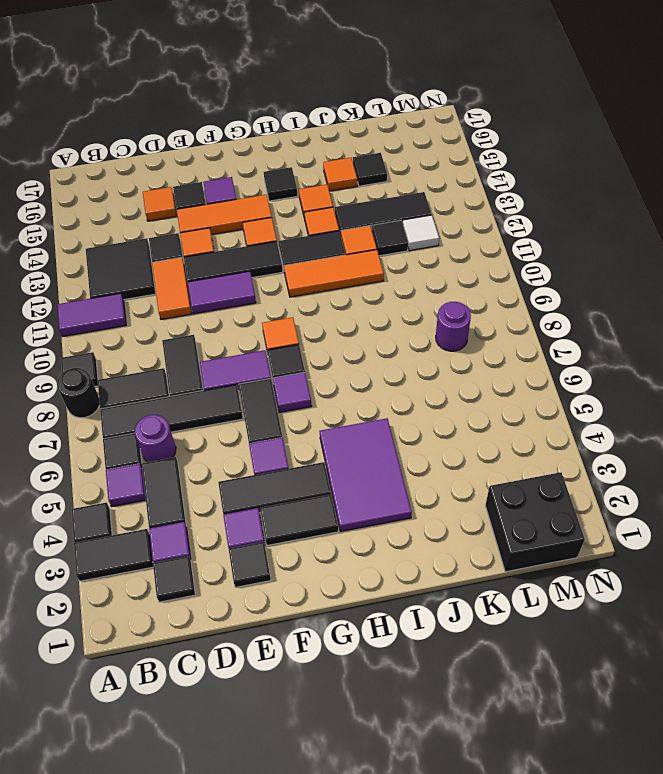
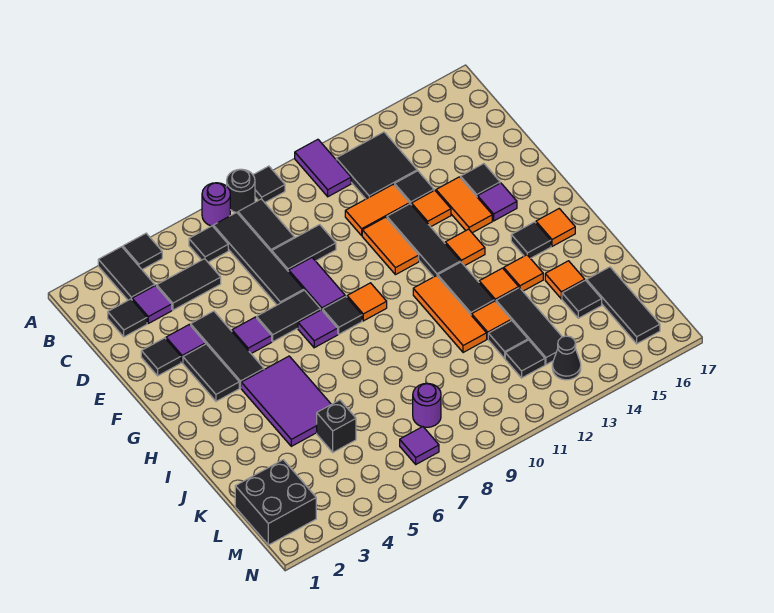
purple tile B5 level 1 -> purple tile M7 level 1
purple round brick C6 level 1 -> purple round brick A7 level 1
orange tile D15 level 1 -> orange tile H16 level 1
purple tile E11:F11 level 1 -> orange tile E11:F11 level 1
orange tile E14:G14 level 1 -> orange tile E14:F14 level 1
purple tile H3:I5 level 1 -> purple tile H4:J5 level 1
none -> black brick K5 level 1
none -> black tile K16:M16 level 1
white tile L12 level 1 -> black tile L12 level 1
none -> black cone M13 level 1

